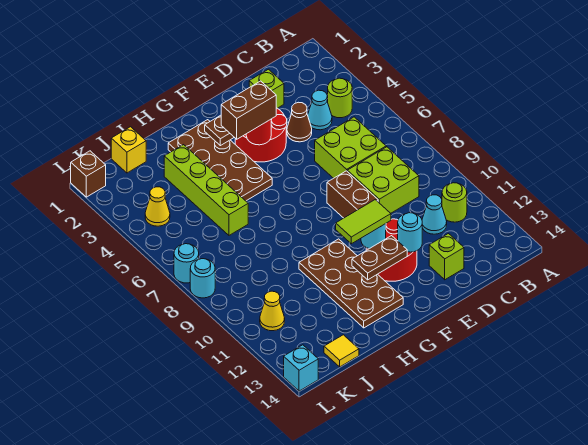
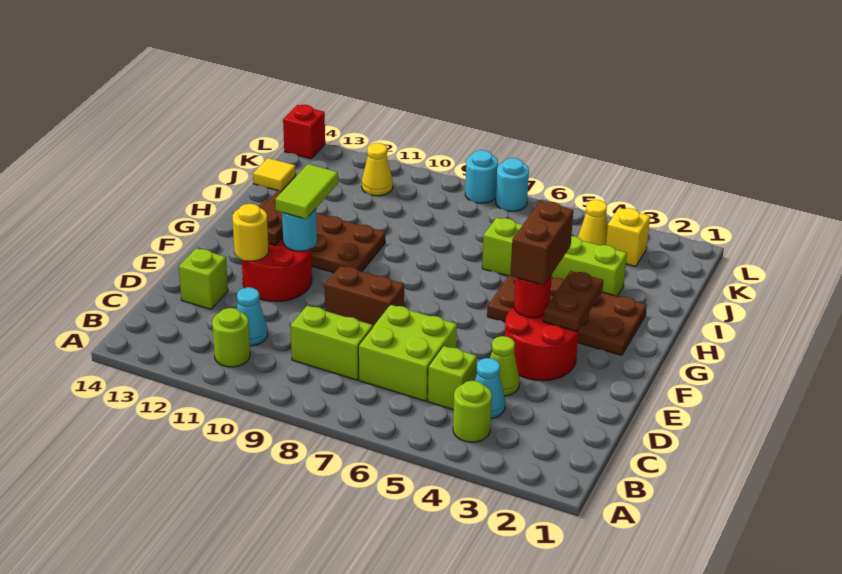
lime brick C8:D9 level 1 -> lime brick C8:C9 level 1
lime brick D2 level 1 -> lime brick C5 level 1
brown cone D4 level 1 -> lime cone D4 level 1
cyan round brick E12 level 2 -> yellow round brick E12 level 2
yellow brick J1 level 1 -> yellow brick K3 level 1
brown brick L1 level 1 -> none
cyan brick L14 level 1 -> red brick L14 level 1

